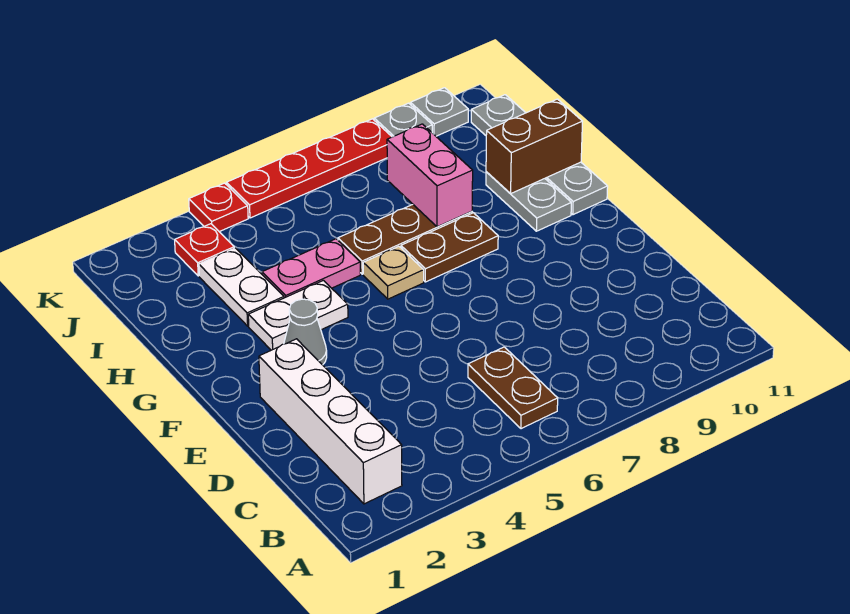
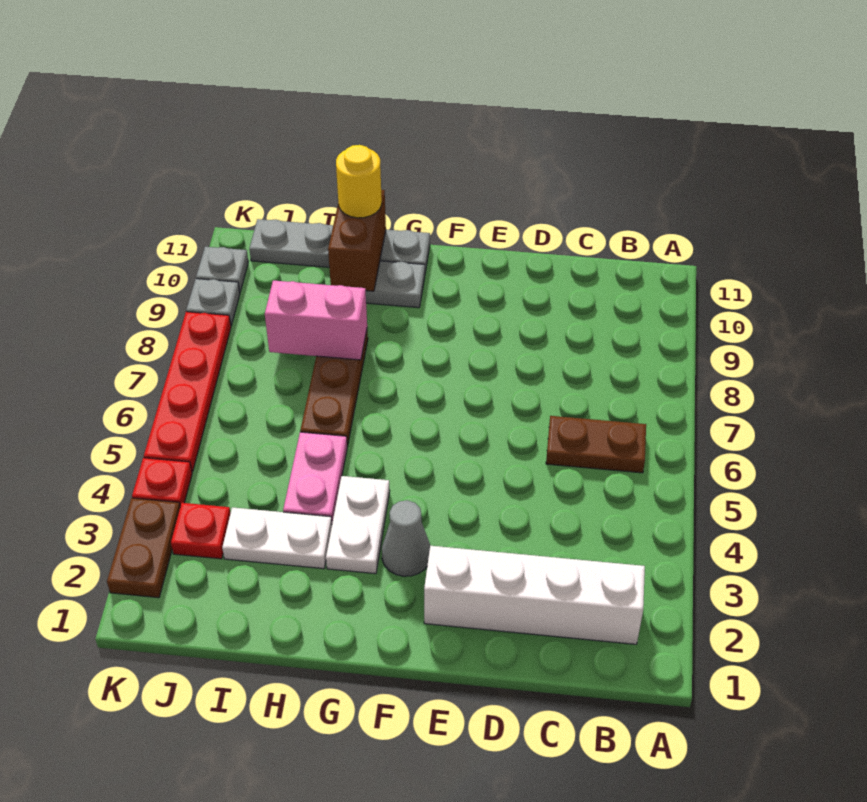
tan plate G6 level 1 -> none
brown plate G7:G8 level 1 -> brown plate K2:K3 level 1
none -> yellow round brick H11 level 3

